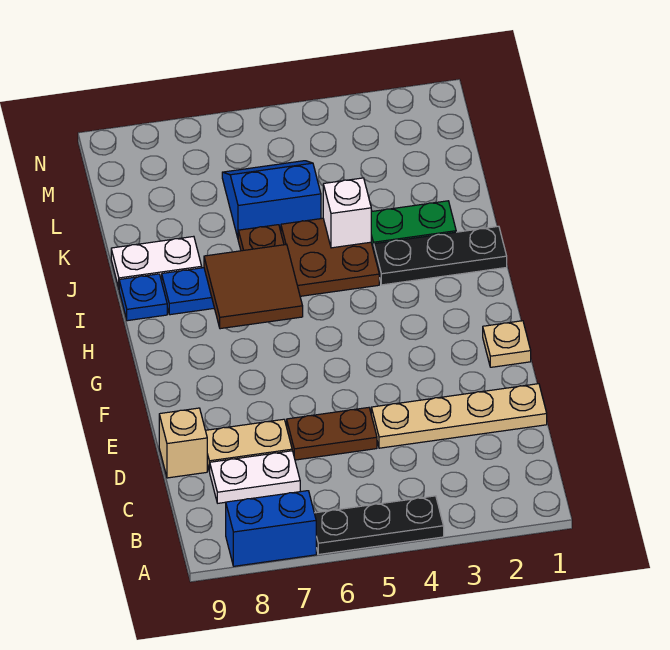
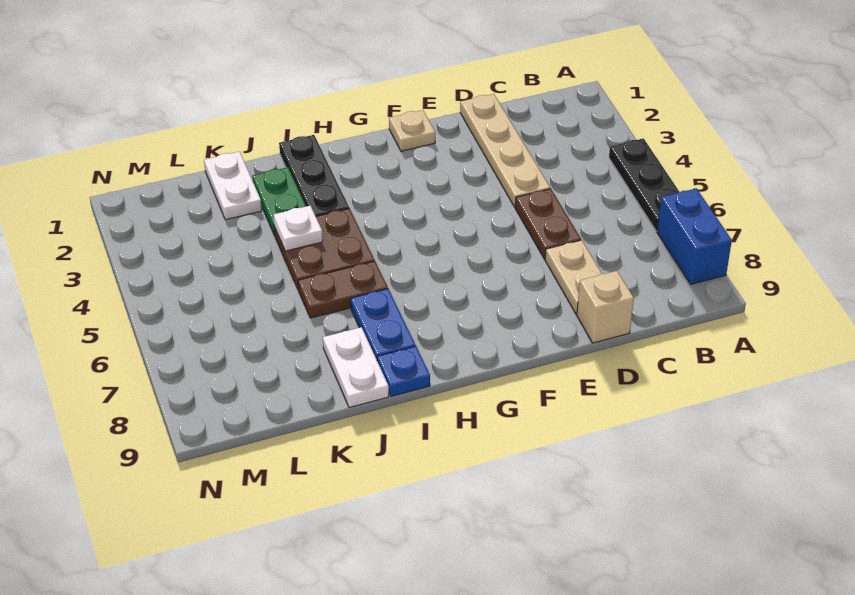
white plate C7:C8 level 1 -> white plate K1:K2 level 1
brown tile H6:I7 level 2 -> none
white brick J4 level 2 -> white plate J4 level 2
blue slope K5:L6 level 1 top K -> none

